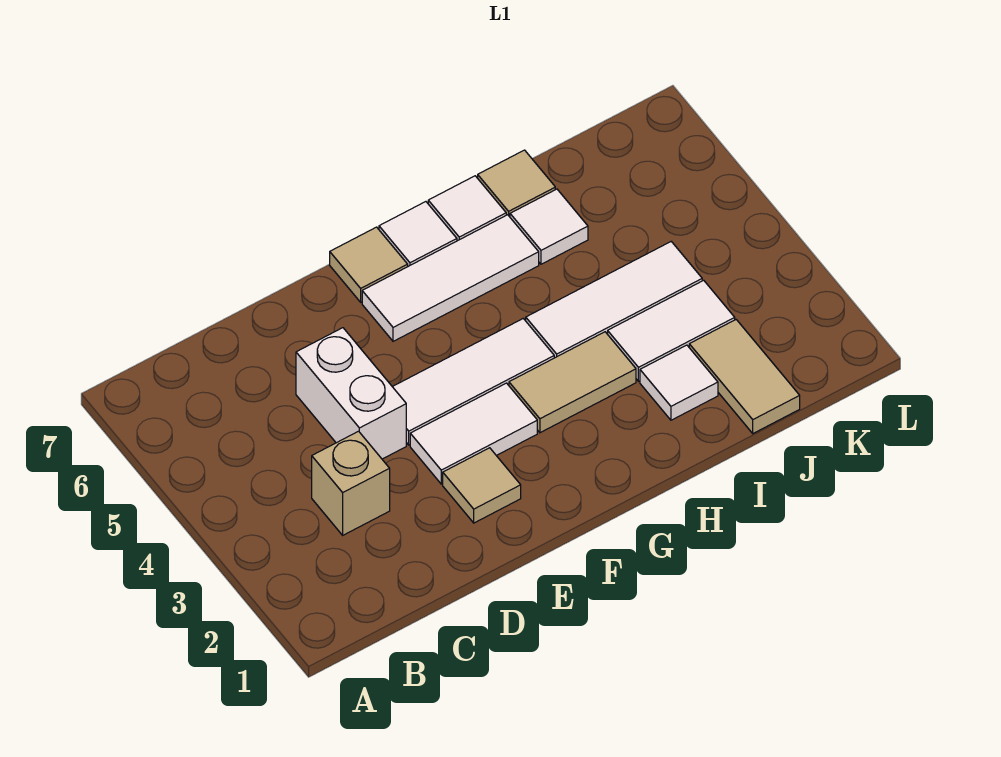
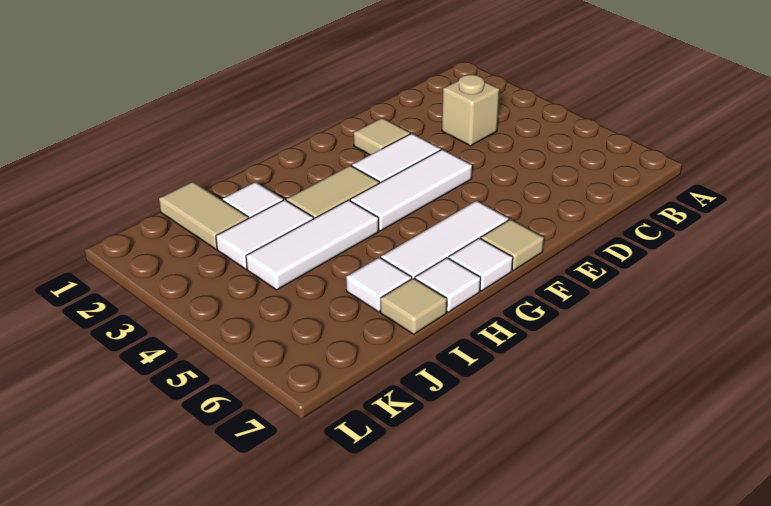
white brick D4:D5 level 1 -> none

